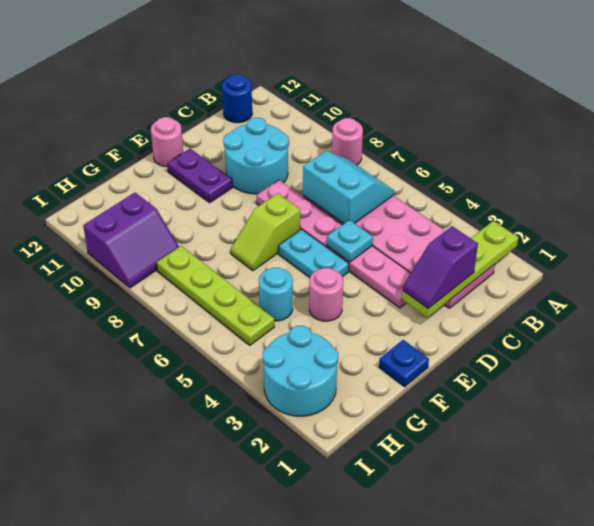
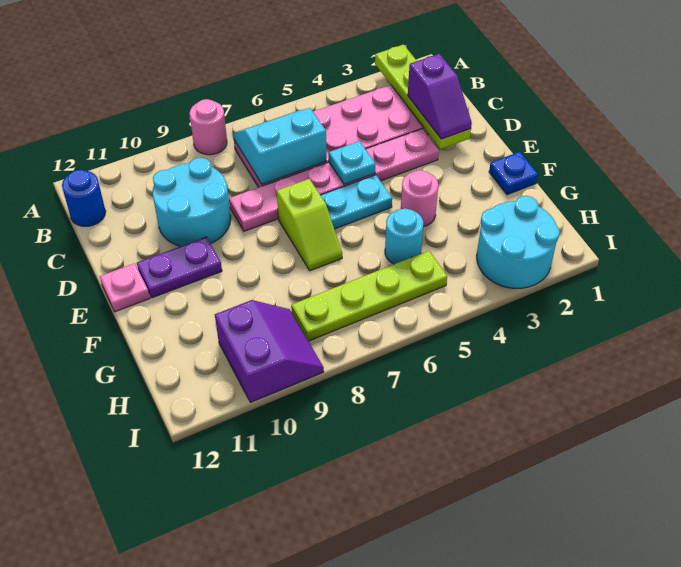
pink round brick E12 level 1 -> pink plate E12 level 1

